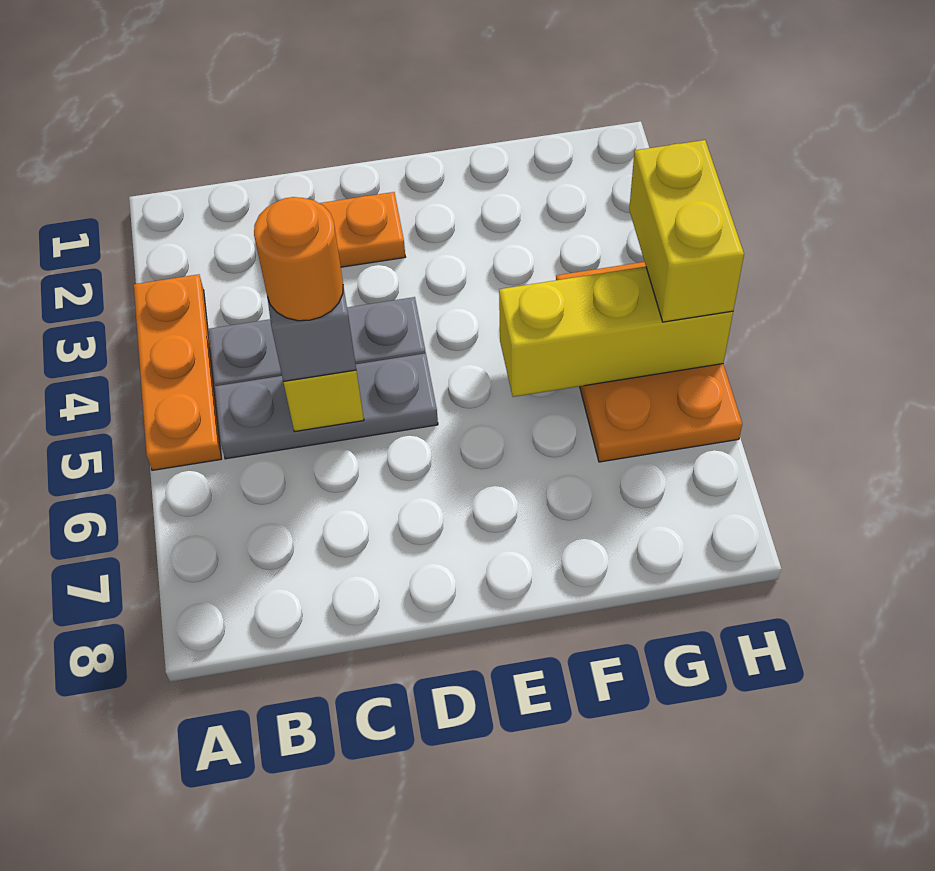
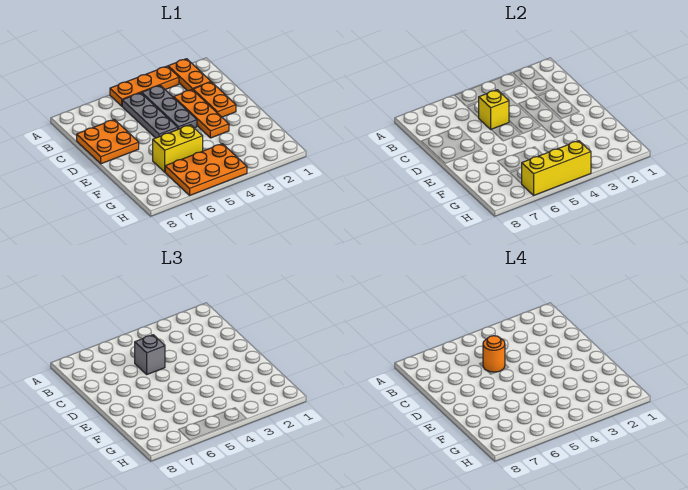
none -> orange plate A2:B2 level 1
none -> orange plate C3:E3 level 1
none -> orange plate C7:D8 level 1
yellow brick F5:H5 level 2 -> yellow brick H4:H6 level 2
yellow brick H4:H5 level 3 -> yellow brick F5:F6 level 1

